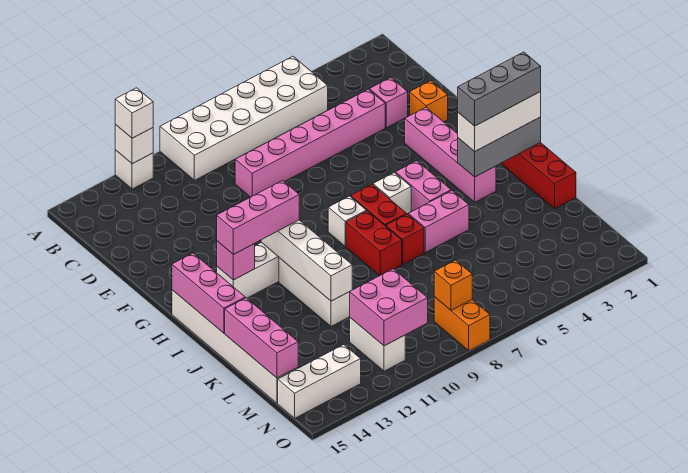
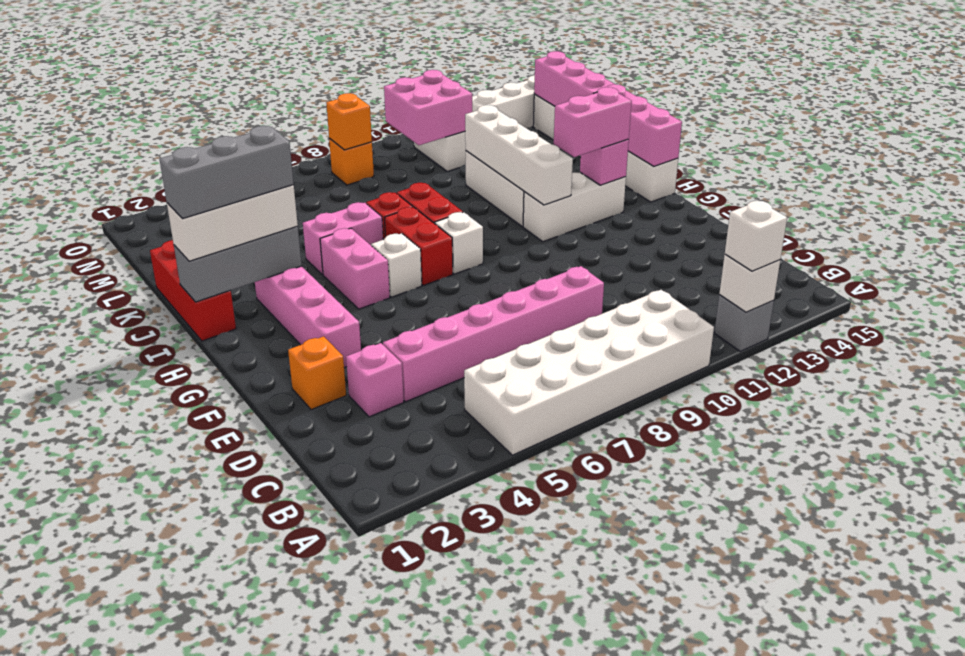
white brick A12 level 1 -> grey brick A12 level 1
pink brick H11:H13 level 3 -> pink brick H12:H13 level 3
orange brick N8:O8 level 1 -> orange brick N8 level 1

